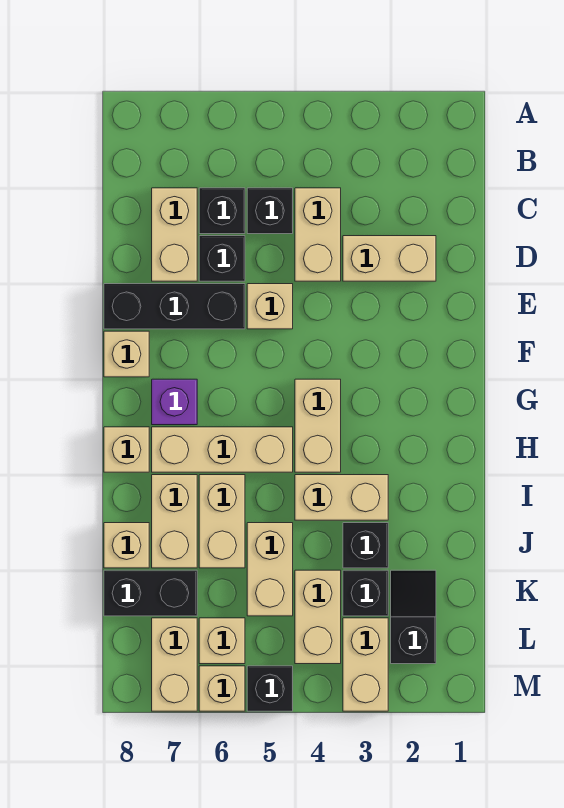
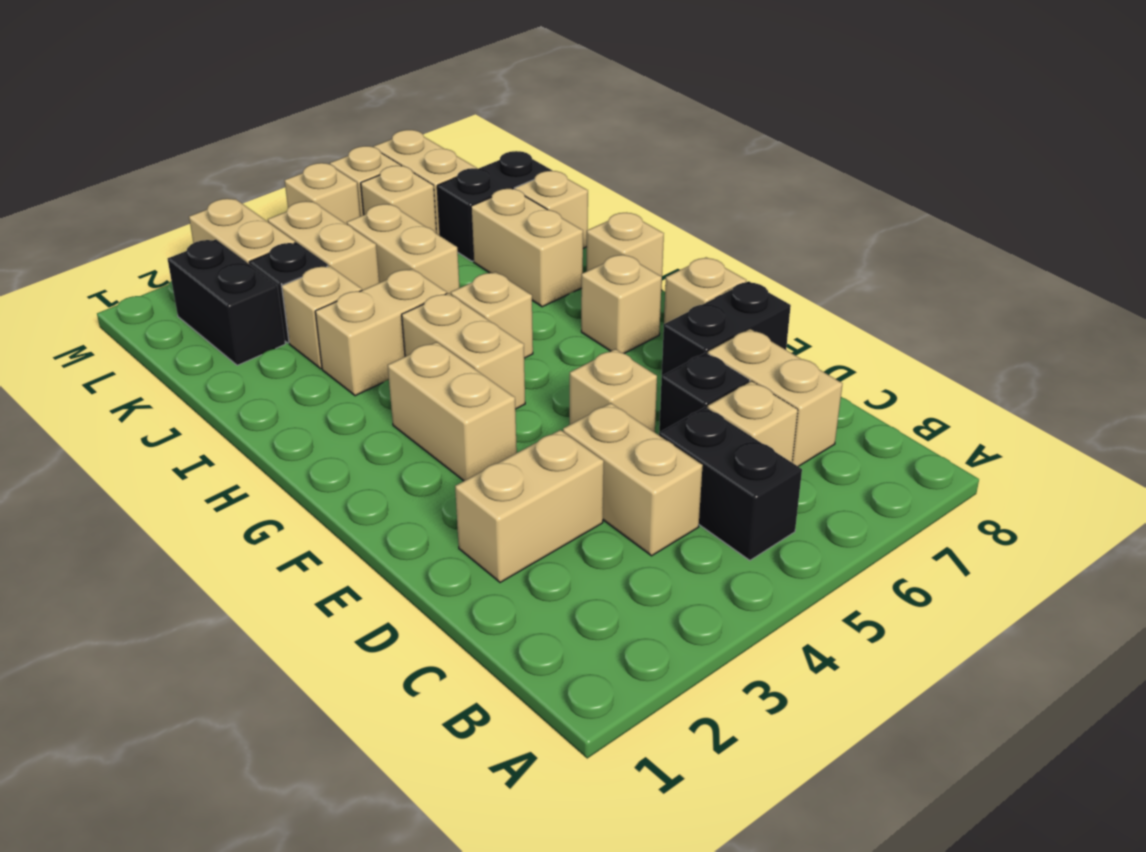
black brick C5 level 1 -> black brick B5:C5 level 1
black brick C6 level 1 -> tan brick C6 level 1
black brick E6:E8 level 1 -> black brick E7:E8 level 1
purple brick G7 level 1 -> tan brick G7 level 1
tan brick H5:H7 level 1 -> tan brick H5 level 1
tan brick I6:J6 level 1 -> tan brick F3:G3 level 1
black brick J3 level 1 -> tan brick J3 level 1
black slope K2:L2 level 1 top L -> black brick K2:L2 level 1
black brick M5 level 1 -> tan brick M5 level 1

